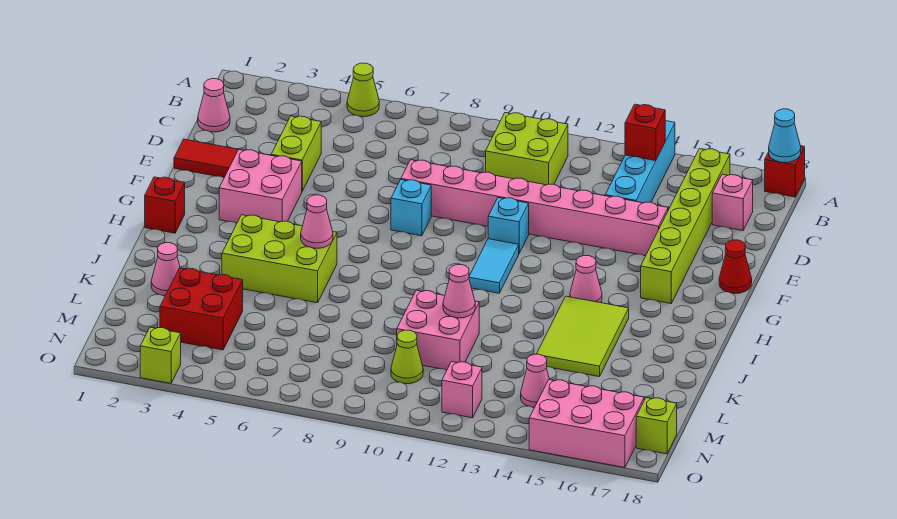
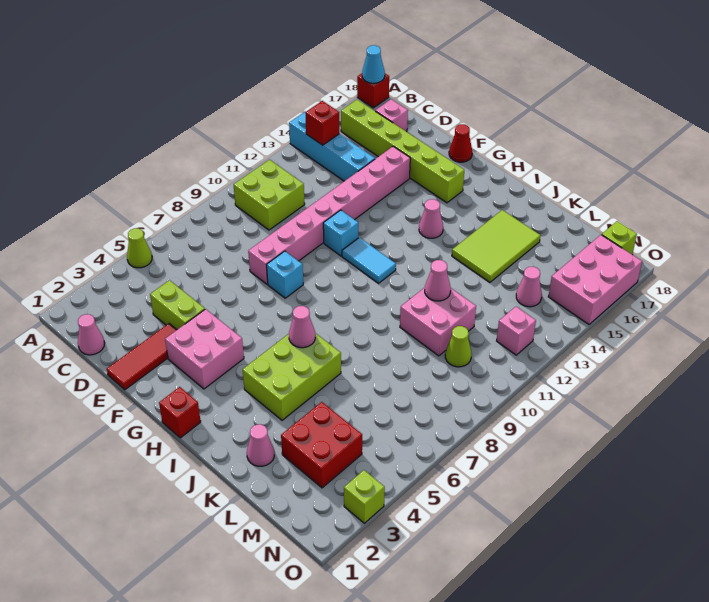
lime tile I14:K15 level 1 -> lime tile J14:K16 level 1

